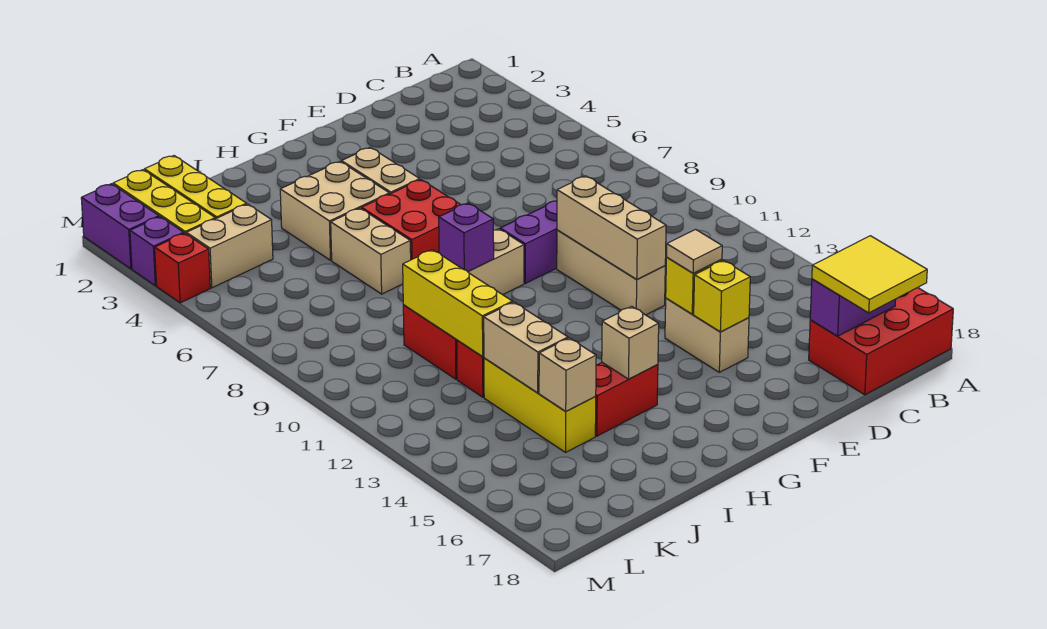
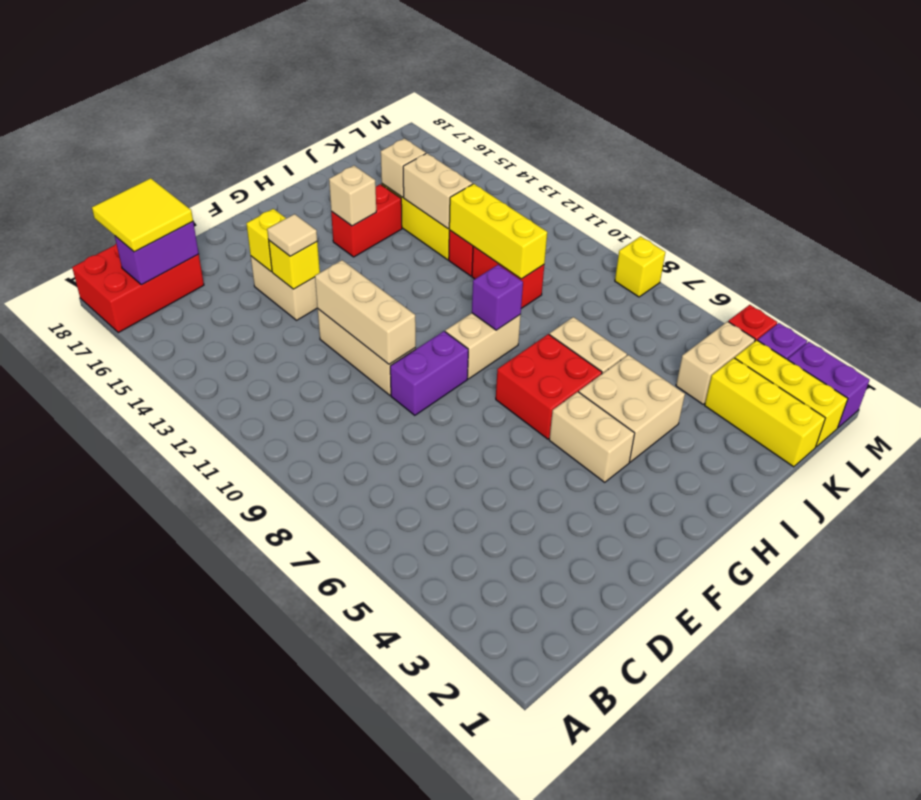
none -> yellow brick M8 level 1

